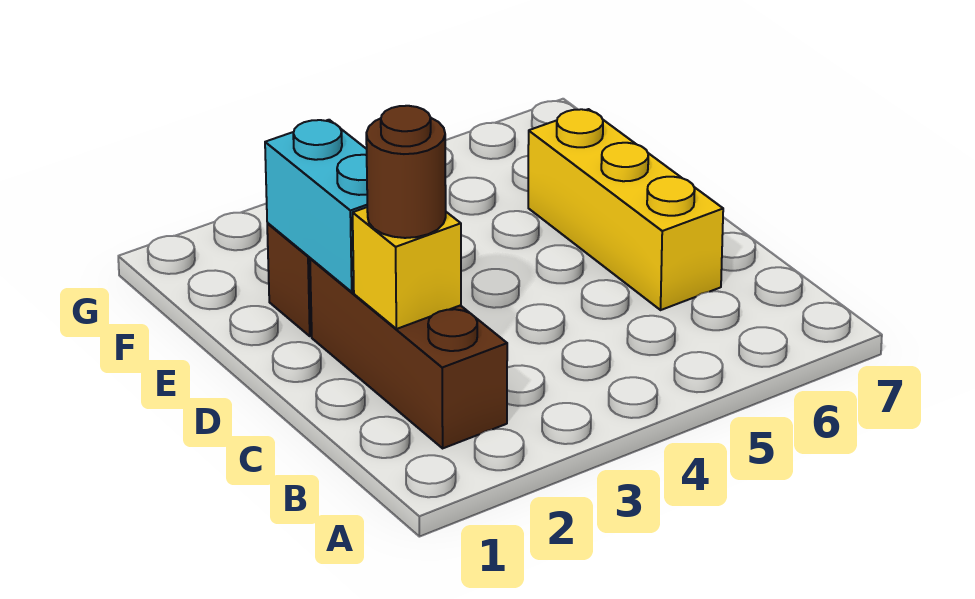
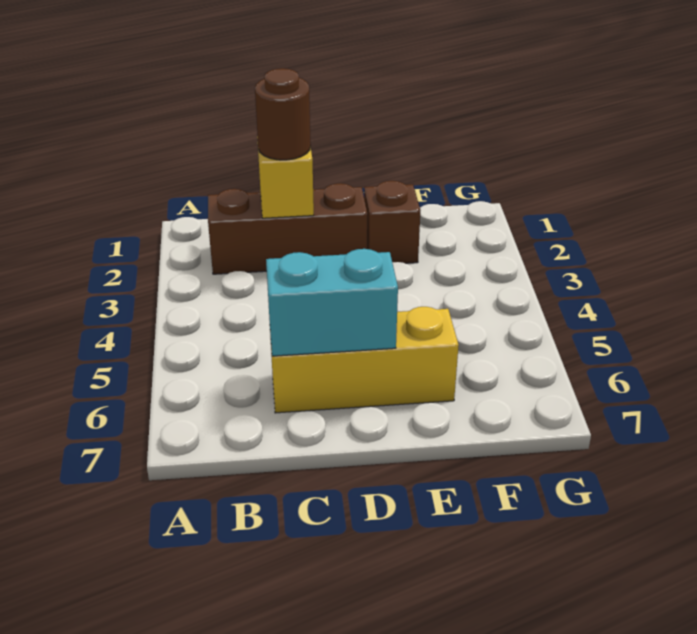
cyan brick D2:E2 level 2 -> cyan brick C6:D6 level 2

